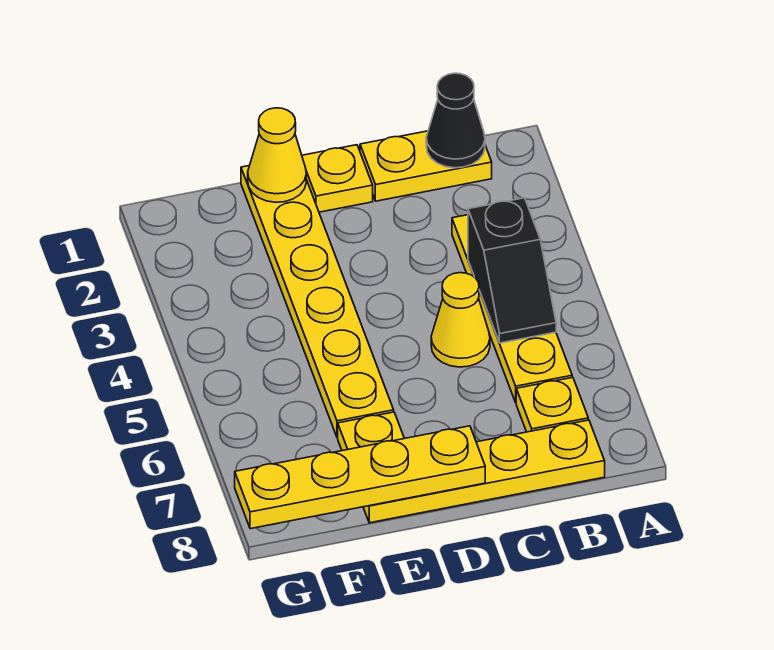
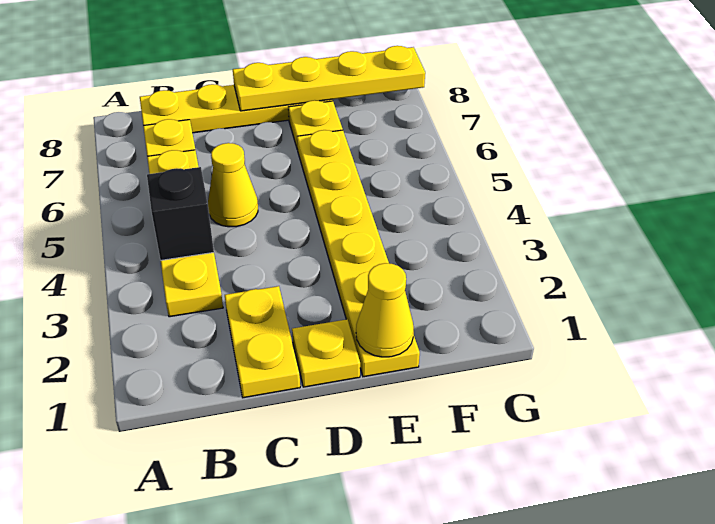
yellow plate B1:C1 level 1 -> yellow plate C1:C2 level 1
black cone B1 level 2 -> none

